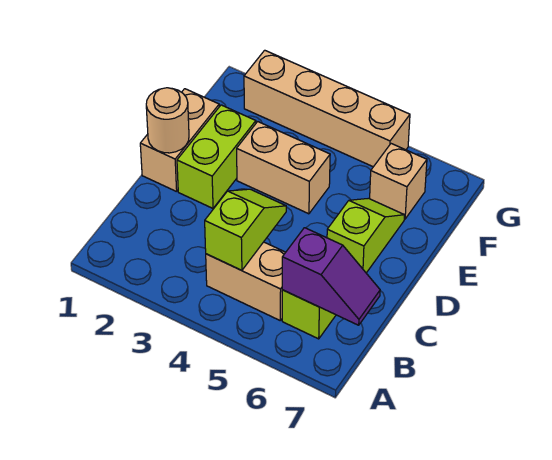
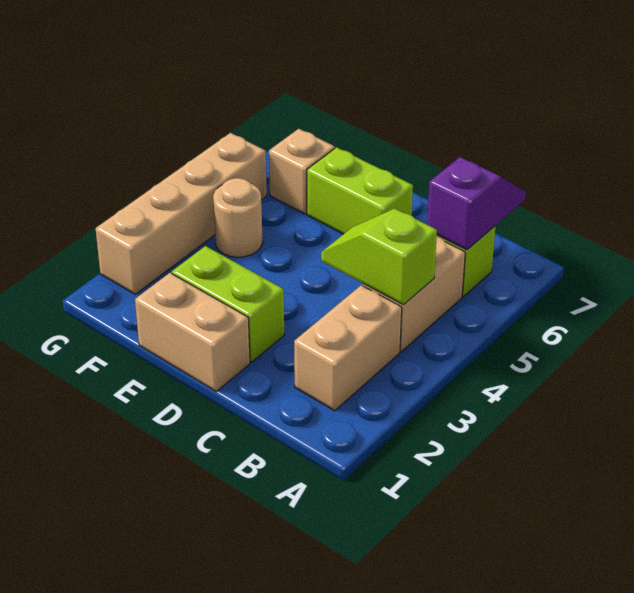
tan round brick D1 level 2 -> tan round brick F4 level 1
lime slope D6:E6 level 1 top D -> lime brick D6:E6 level 1
tan brick E3:E4 level 1 -> tan brick B2:B3 level 1

